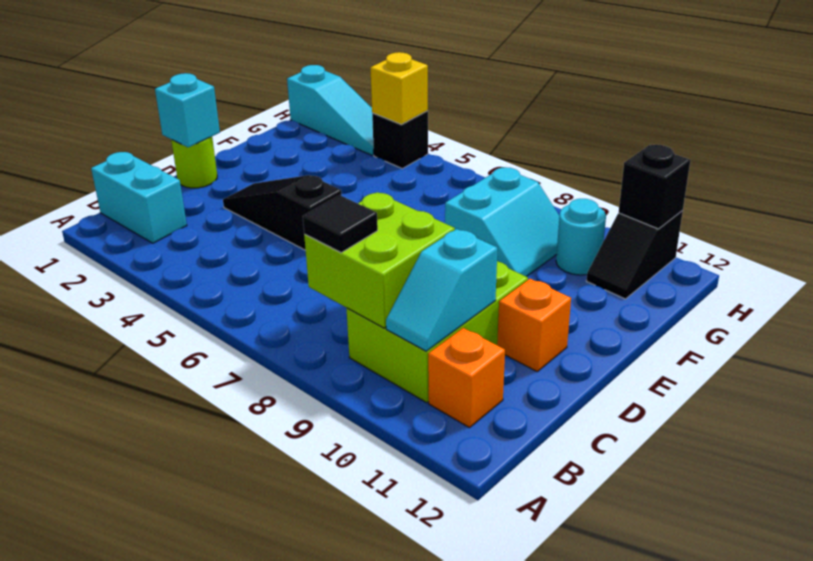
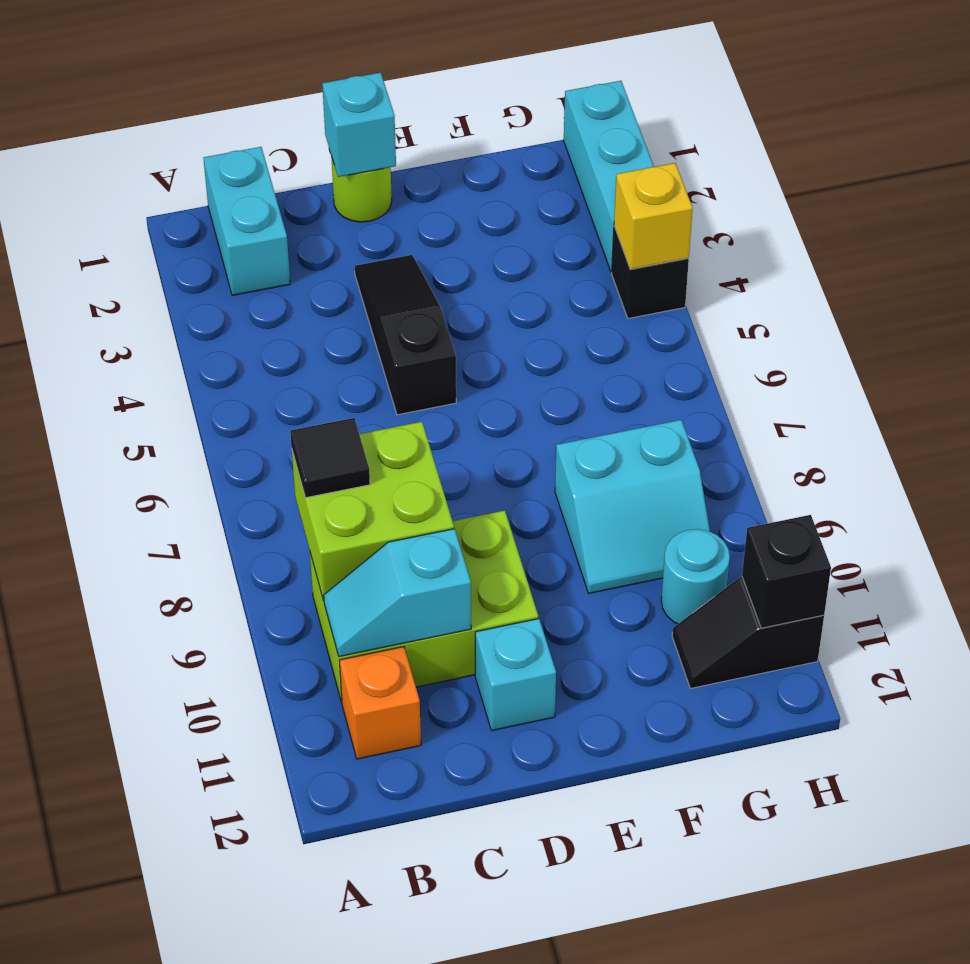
orange brick D11 level 1 -> cyan brick D11 level 1
cyan slope H1:H3 level 1 top 1 -> cyan brick H1:H3 level 1

